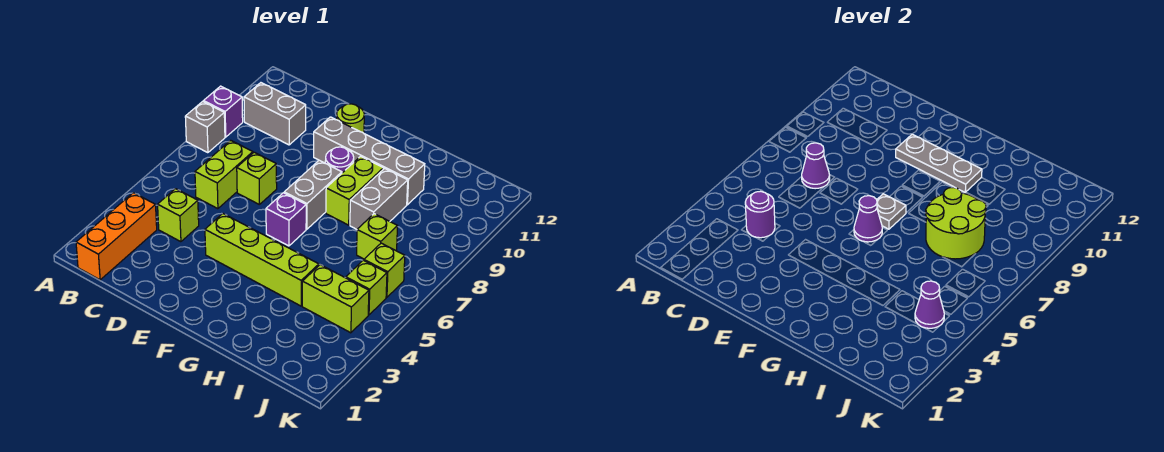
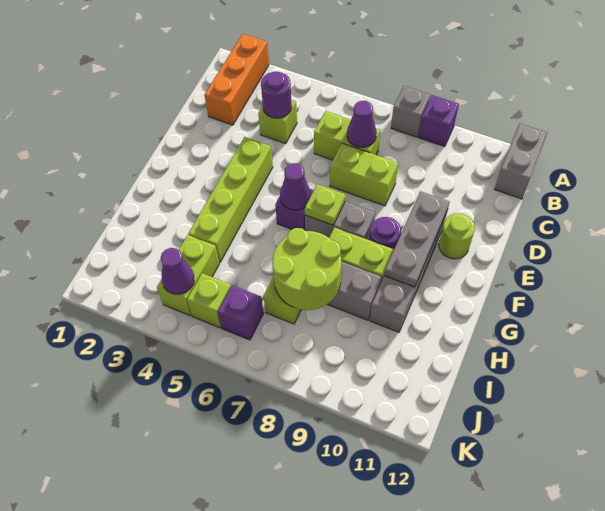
orange brick B1:B3 level 1 -> orange brick A2:C2 level 1
grey brick B10:C10 level 1 -> grey brick A12:B12 level 1
lime brick D7 level 1 -> lime brick D7:D8 level 1
grey plate F7 level 2 -> lime plate F7 level 2
lime brick J6 level 1 -> purple brick J6 level 1

